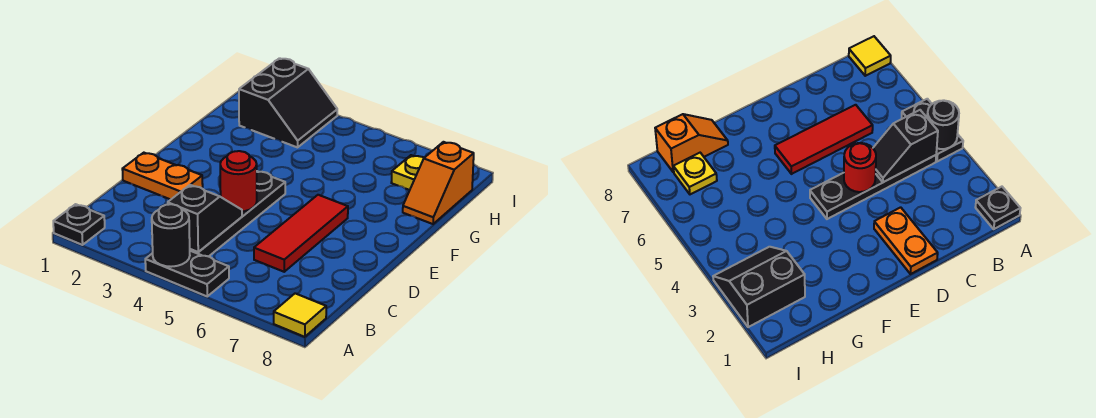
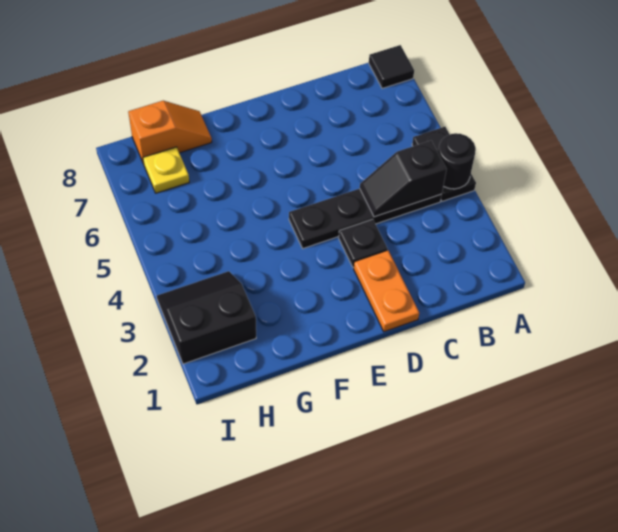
black plate A1 level 1 -> black plate D3 level 1
yellow tile A8 level 1 -> black tile A8 level 1
red tile C6:E6 level 1 -> none
red round brick D4 level 2 -> none

